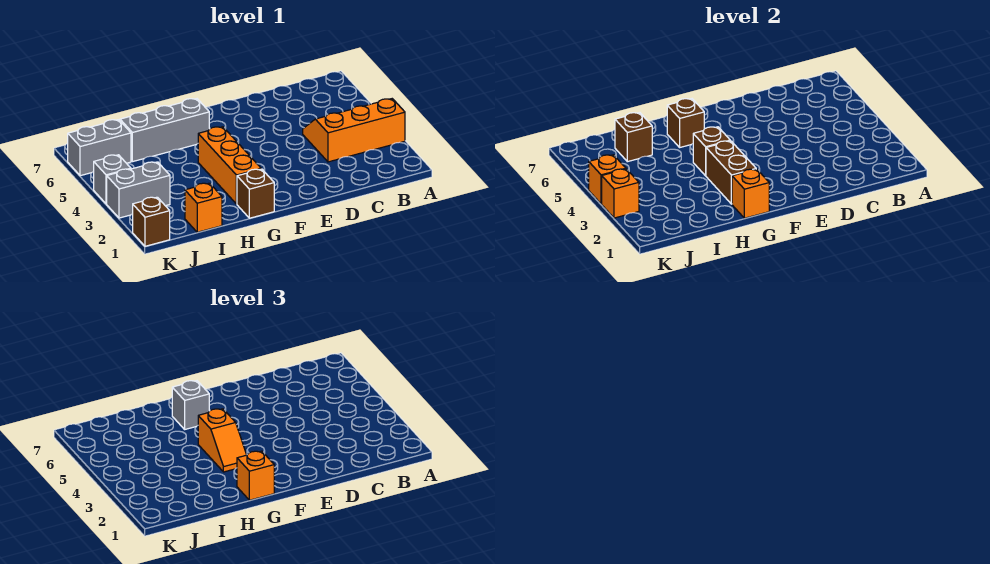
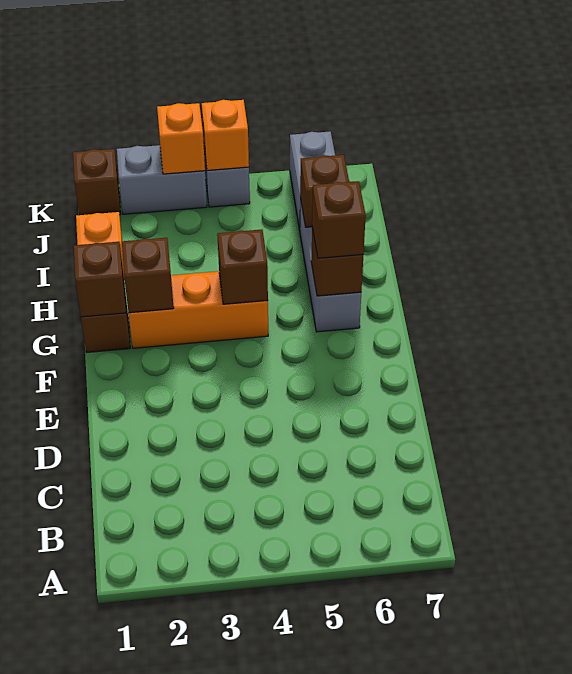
orange slope A3:C4 level 1 top 3 -> none
orange brick G1 level 2 -> brown brick G1 level 2
orange brick G1 level 3 -> none
brown brick G2:G3 level 2 -> brown brick G2 level 2
orange slope G3:G4 level 3 top 4 -> none
grey brick G6 level 3 -> brown brick G6 level 3
grey brick J3:K3 level 1 -> grey brick K2:K3 level 1

